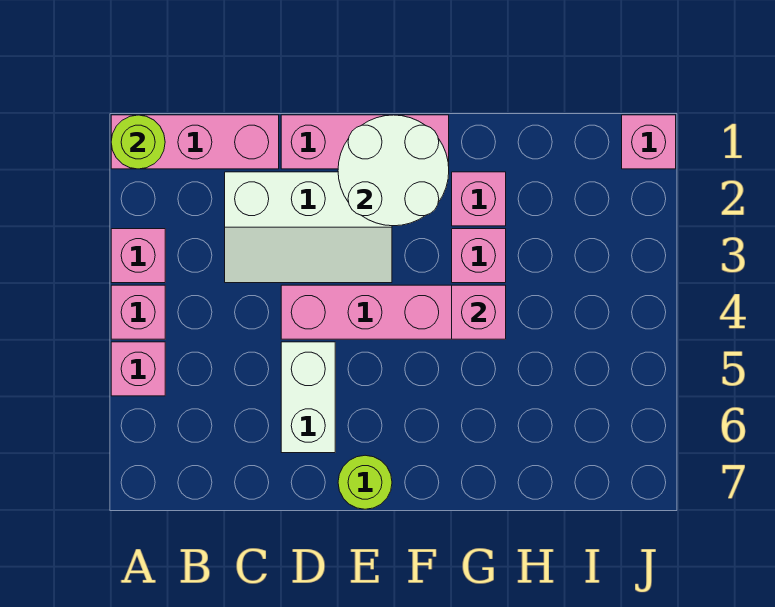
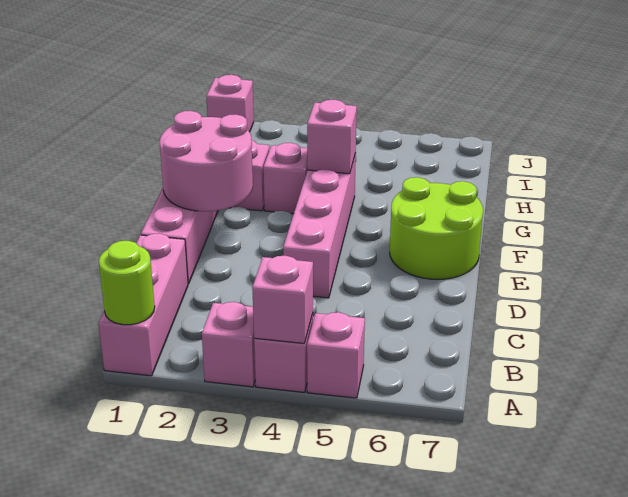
none -> pink brick A4 level 2
white slope C2:E3 level 1 top 2 -> none
white brick D5:D6 level 1 -> none
white round brick E1:F2 level 2 -> pink round brick E1:F2 level 2
lime round brick E7 level 1 -> lime round brick E6:F7 level 1

